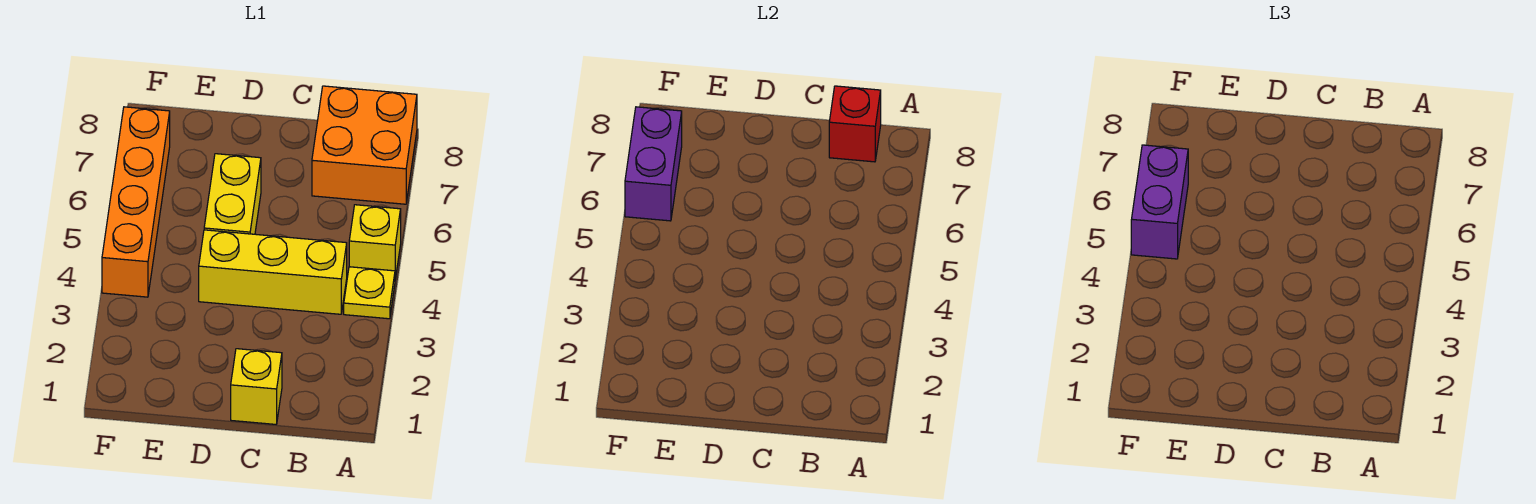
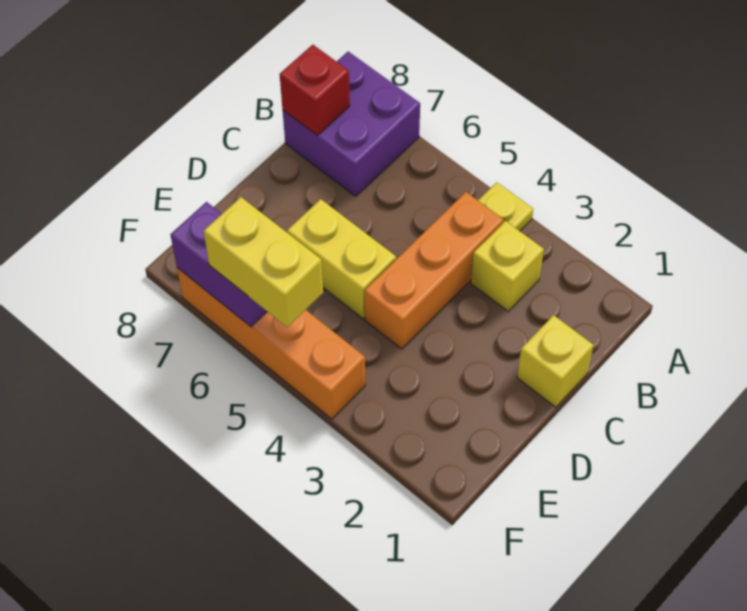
yellow brick A5 level 1 -> yellow brick B3 level 1
orange brick A7:B8 level 1 -> purple brick A7:B8 level 1
yellow brick B4:D4 level 1 -> orange brick B4:D4 level 1
purple brick F5:F6 level 3 -> yellow brick F5:F6 level 3

